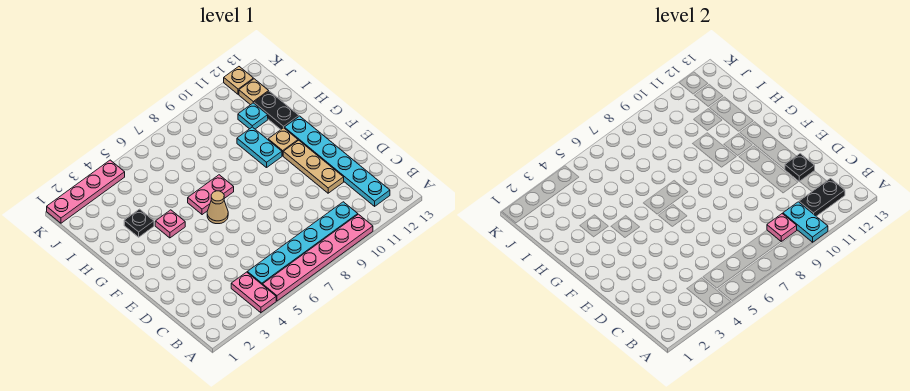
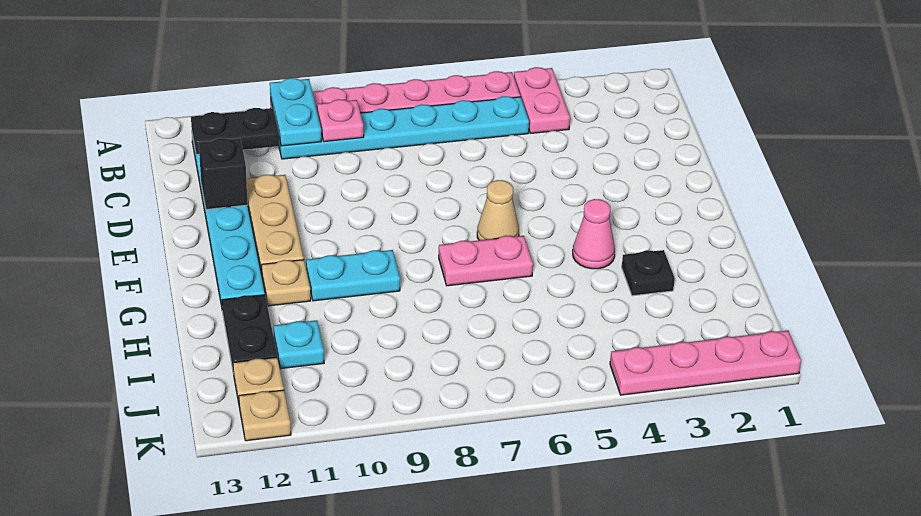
black plate D12 level 2 -> black brick D12 level 2
pink plate G4 level 1 -> pink cone G4 level 1
cyan plate G10:H10 level 1 -> cyan plate G9:G10 level 1

